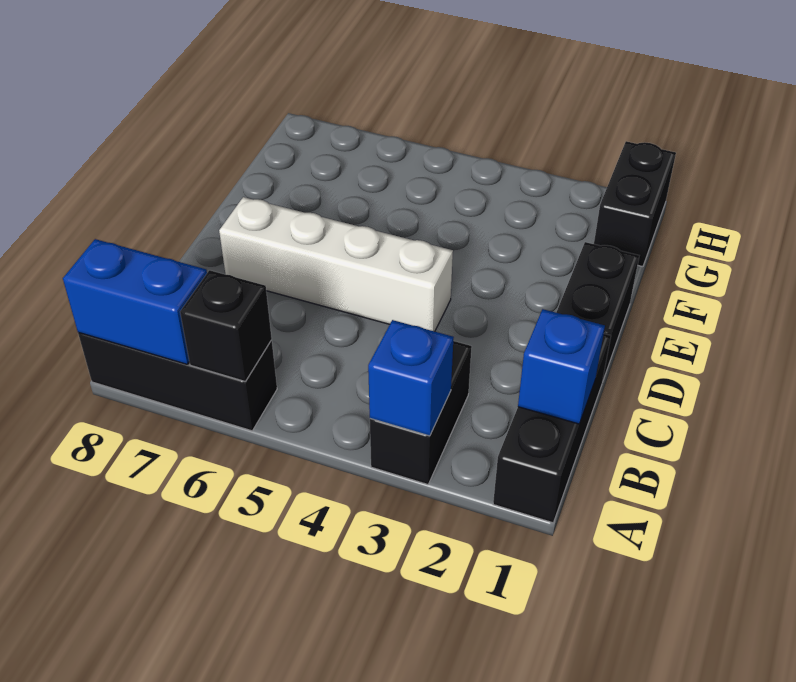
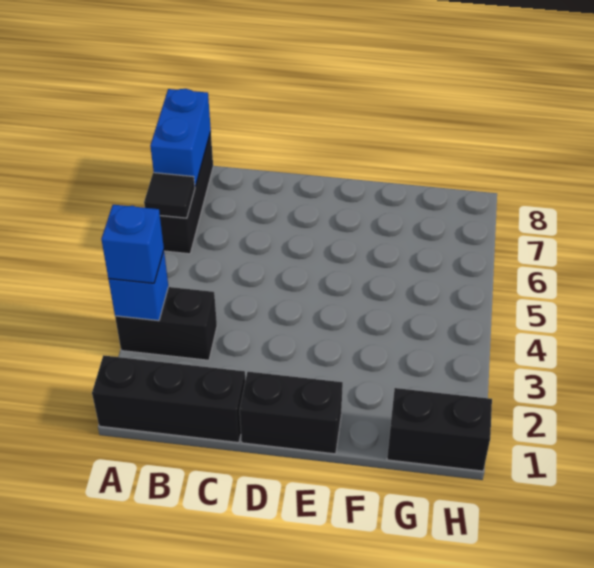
black brick A6 level 2 -> black tile A6 level 2
blue brick B1 level 2 -> blue brick A3 level 3
white brick D4:D7 level 1 -> none

